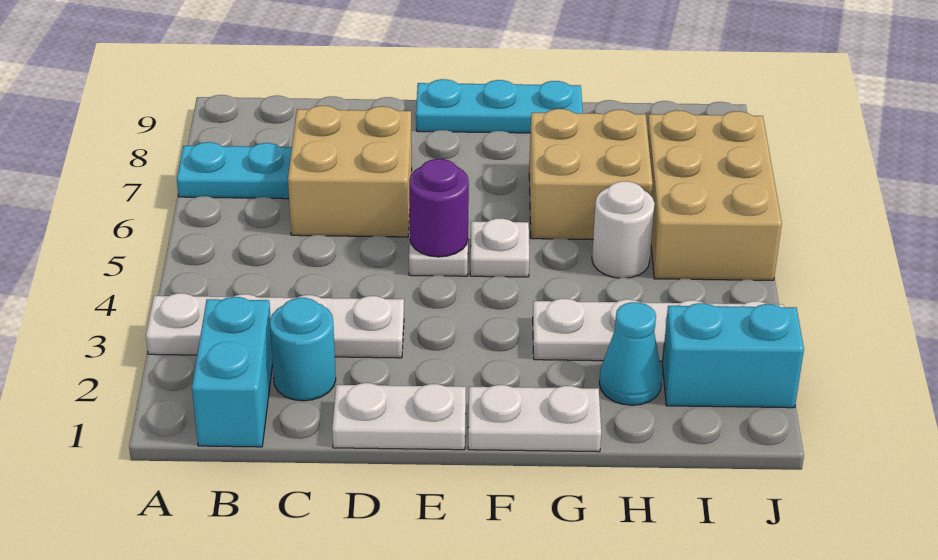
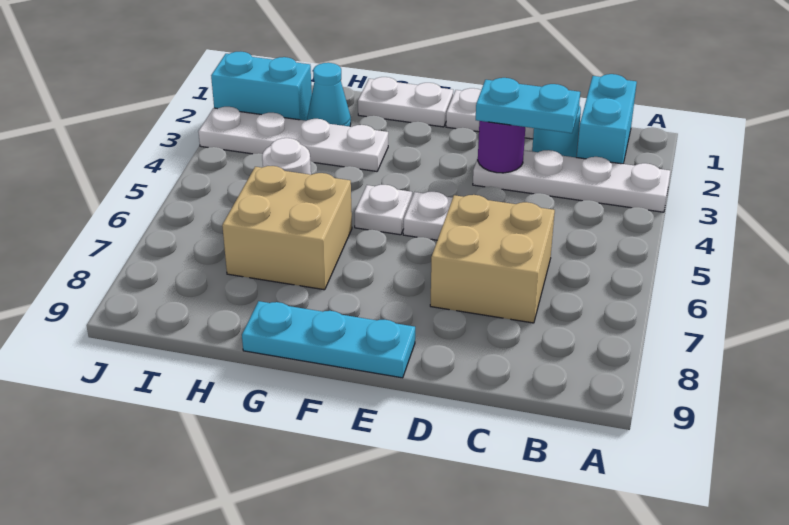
cyan plate A7:B7 level 1 -> cyan plate C3:D3 level 3
purple round brick E5 level 2 -> purple round brick D3 level 2
tan brick I5:J7 level 1 -> none

